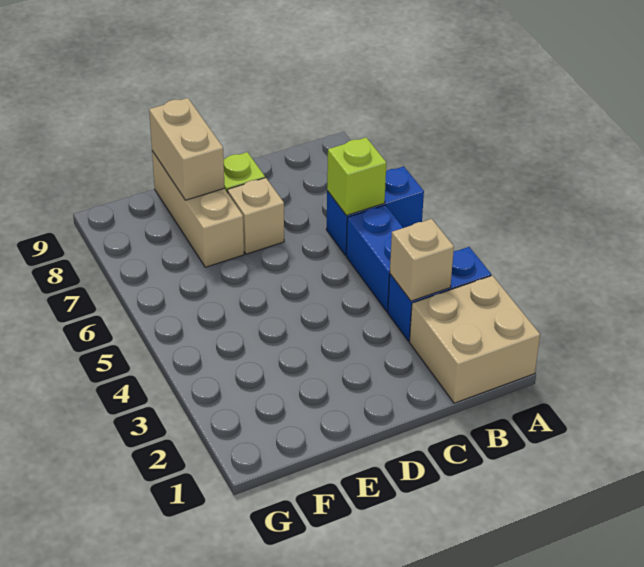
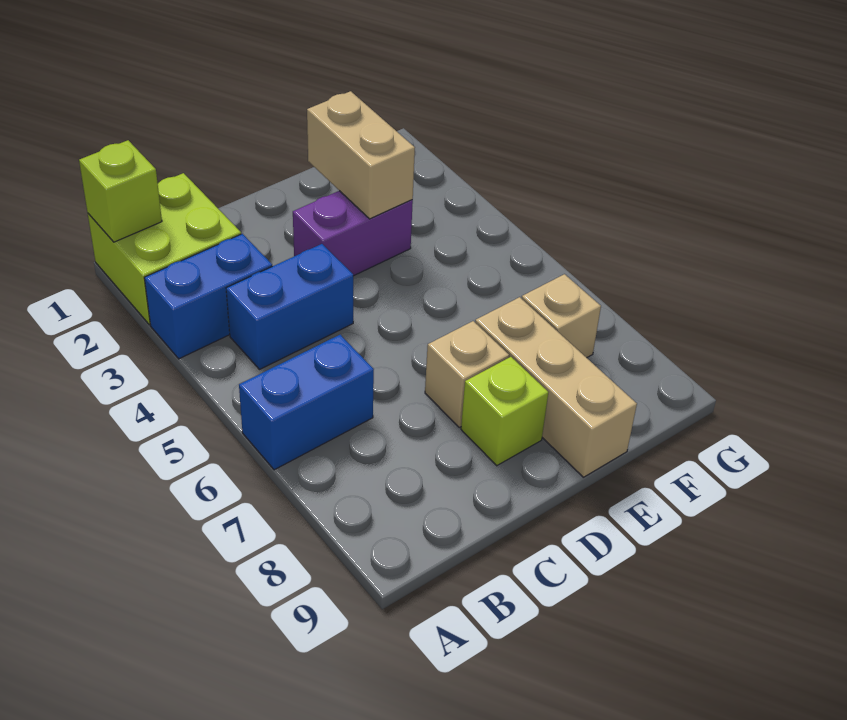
tan brick A1:B2 level 1 -> lime brick A1:B2 level 1
tan brick B3 level 2 -> tan brick F7 level 1
blue brick B4:B5 level 1 -> blue brick B4:C4 level 1
lime brick B6 level 2 -> lime brick A1 level 2
none -> purple brick D3:E3 level 1
tan brick E8:E9 level 2 -> tan brick E2:E3 level 2

